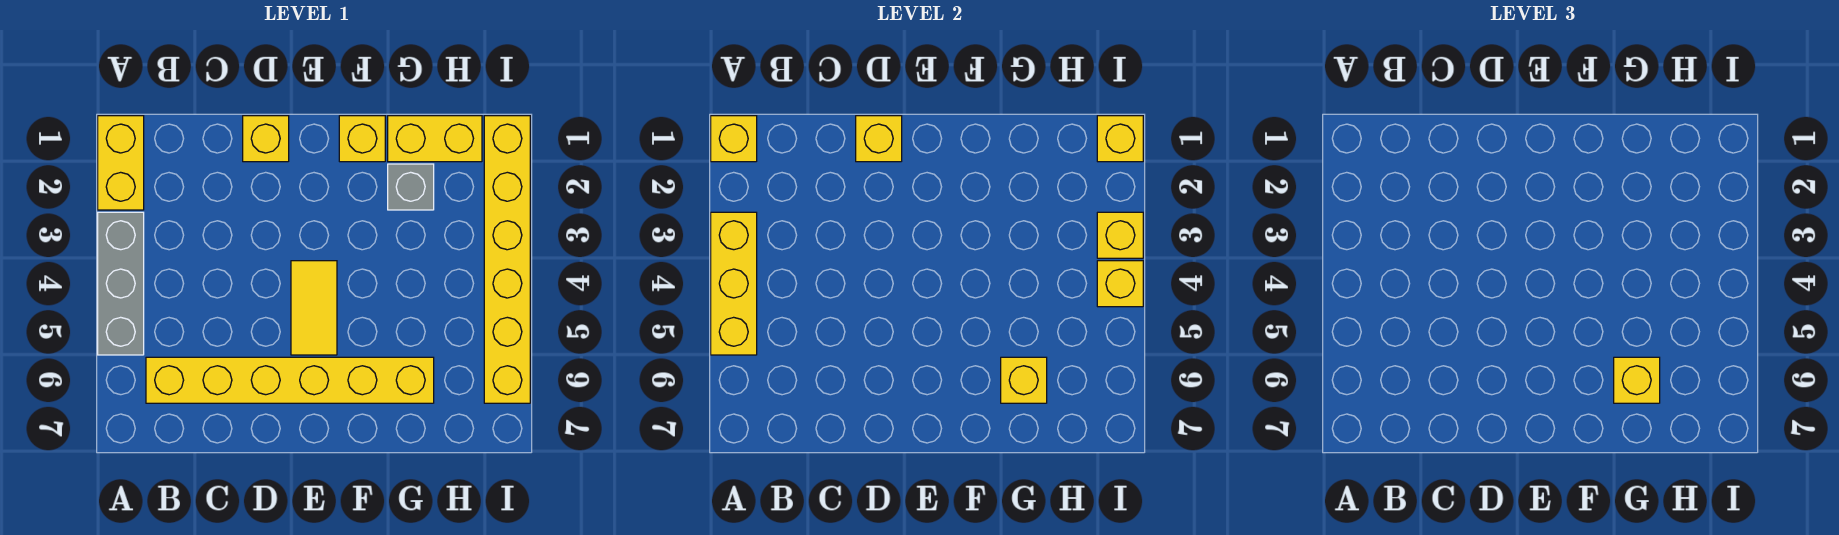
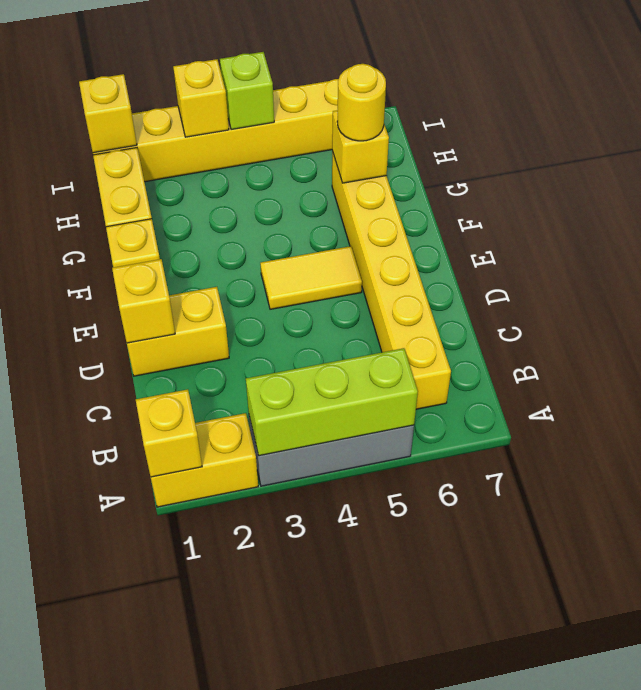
yellow brick A3:A5 level 2 -> lime brick A3:A5 level 2
yellow brick D1 level 1 -> yellow brick D1:D2 level 1
grey brick G2 level 1 -> none
yellow brick G6 level 3 -> yellow round brick G6 level 3
yellow brick I4 level 2 -> lime brick I4 level 2

